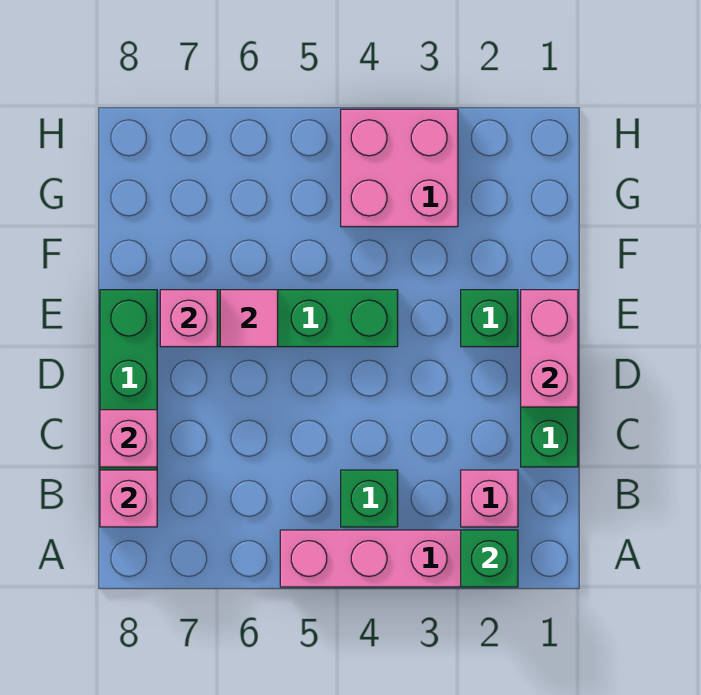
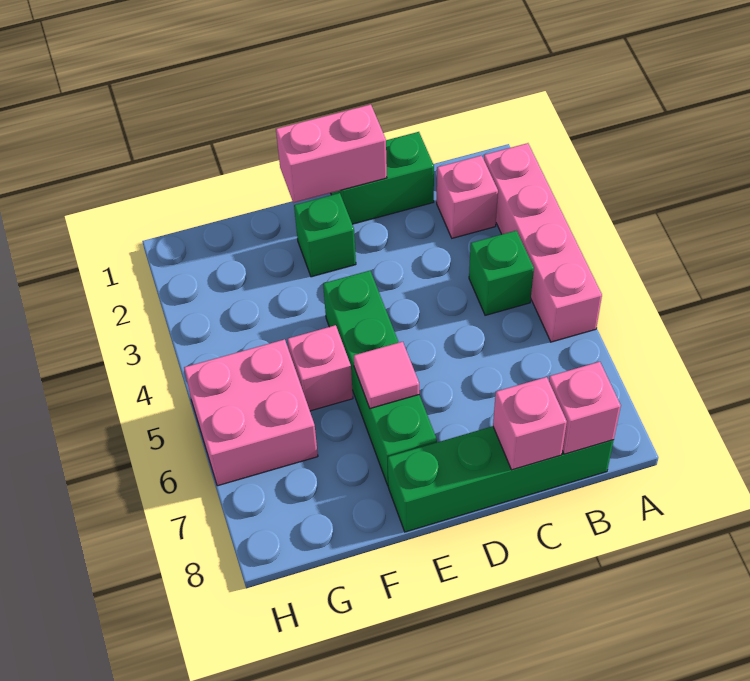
green brick A2 level 2 -> none
pink brick E7 level 2 -> pink brick F5 level 1
pink brick G3:H4 level 1 -> pink brick G5:H6 level 1

